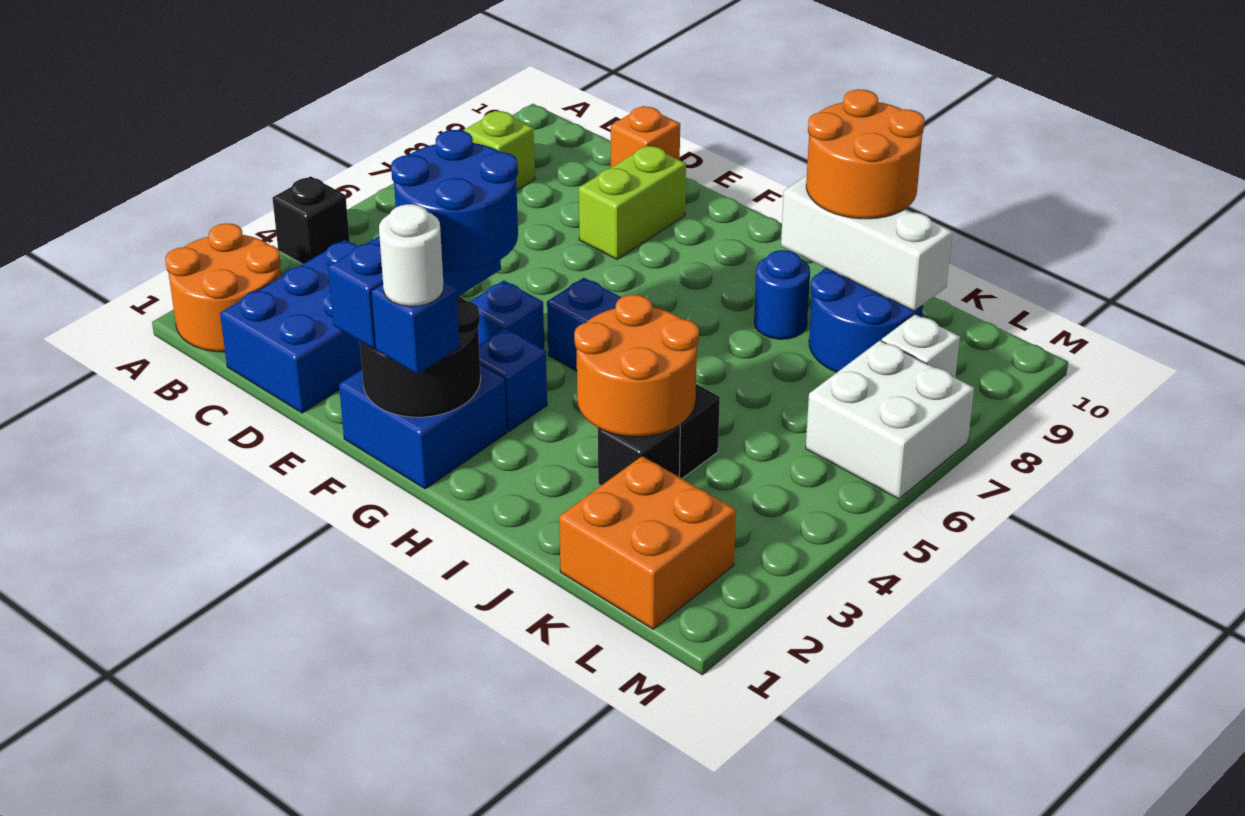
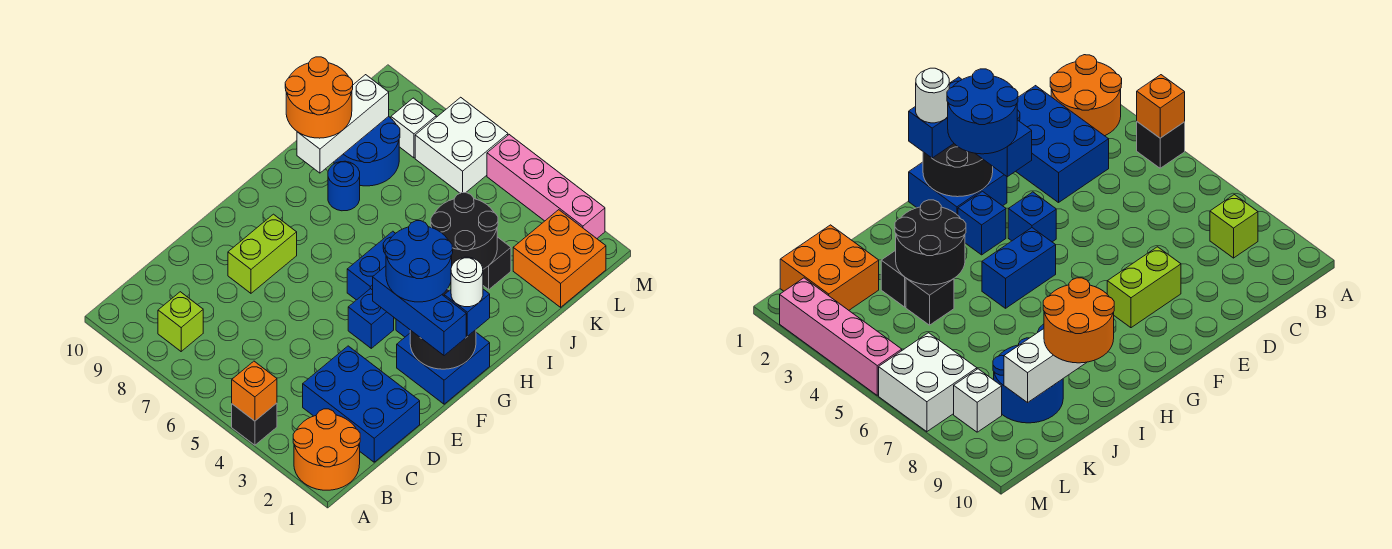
orange brick D10 level 1 -> orange brick A4 level 2
lime brick E8:E9 level 1 -> lime brick E8:F8 level 1
orange round brick I3:J4 level 2 -> black round brick I3:J4 level 2
none -> pink brick M2:M5 level 1

